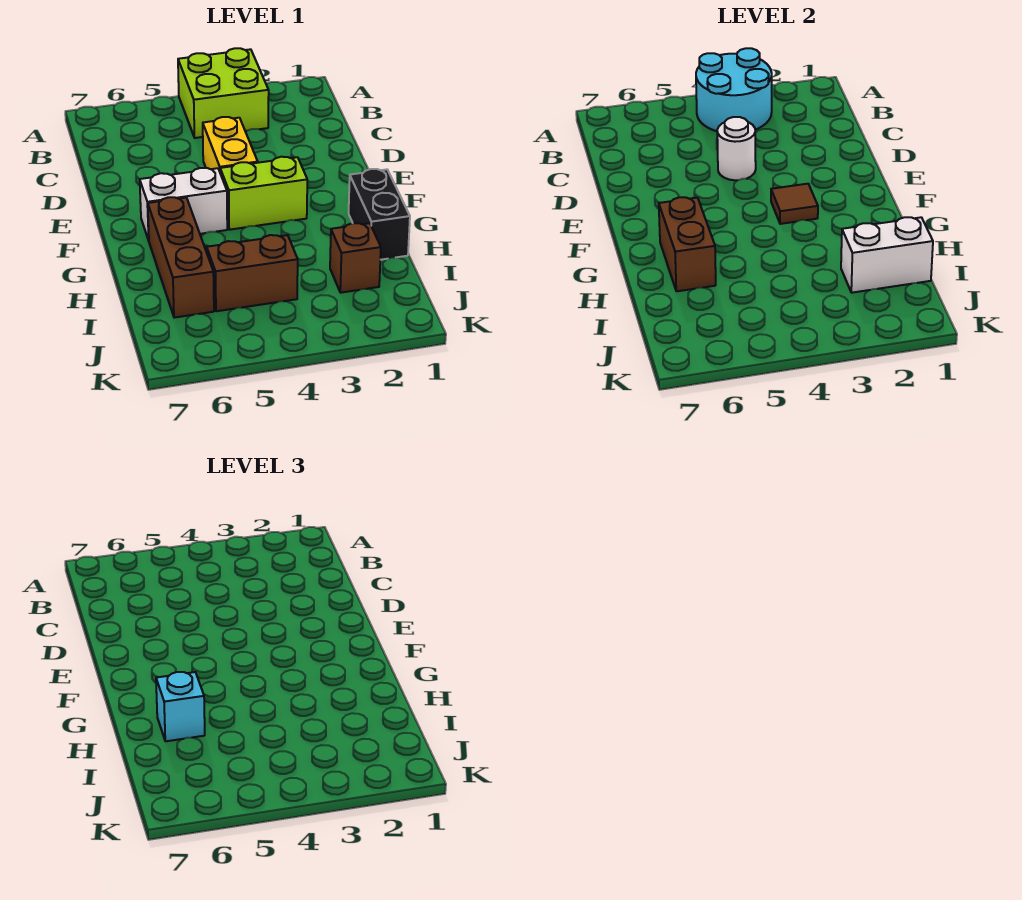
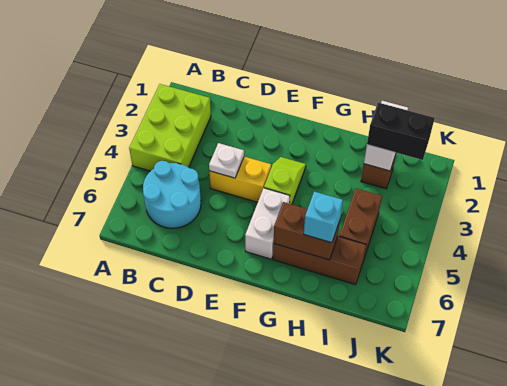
lime brick A3:B4 level 1 -> lime brick A2:B4 level 1
cyan round brick A3:B4 level 2 -> cyan round brick B5:C6 level 1
white round brick D4 level 2 -> white plate D4 level 2
lime brick F3:F4 level 1 -> lime slope F3:F4 level 1 top 4
brown tile F3 level 2 -> none
black brick G1:H1 level 1 -> black brick I2:J2 level 3

